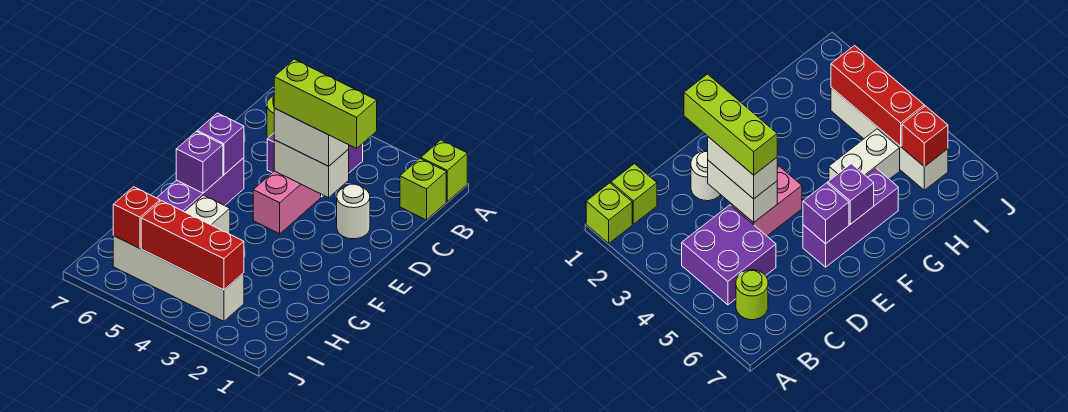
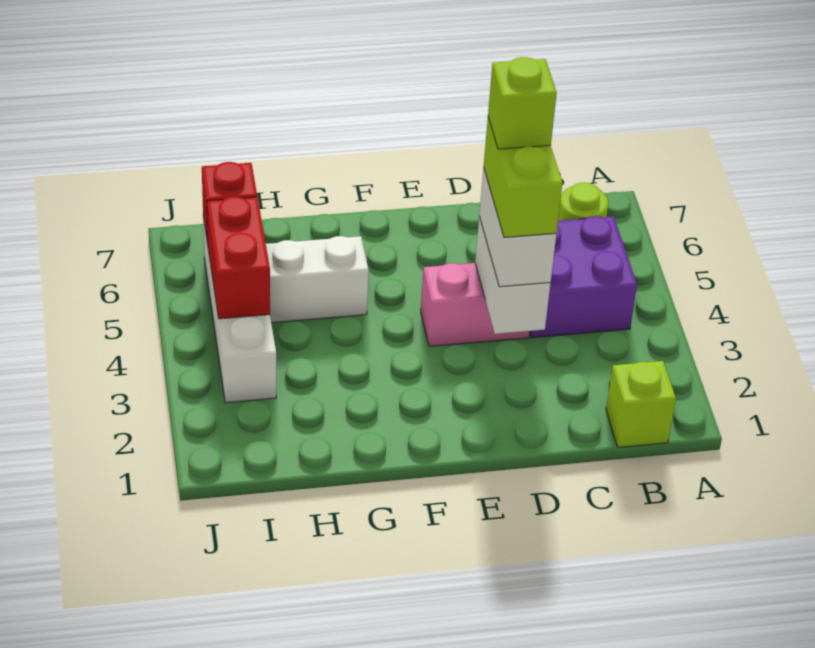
lime brick A1 level 1 -> lime brick D4 level 5
white round brick D2 level 1 -> none
lime brick D2:D4 level 4 -> lime brick D3:D4 level 4
purple brick E6:G6 level 1 -> none
purple brick E6 level 2 -> none
purple brick F6 level 2 -> none
red brick I3:I5 level 2 -> red brick I4:I5 level 2

